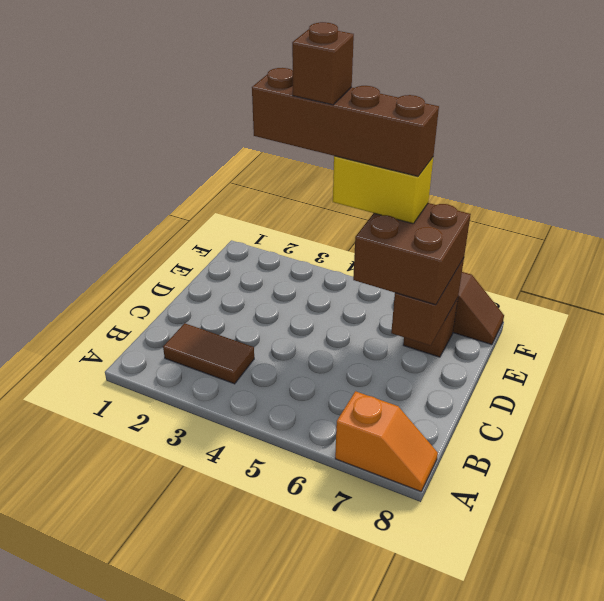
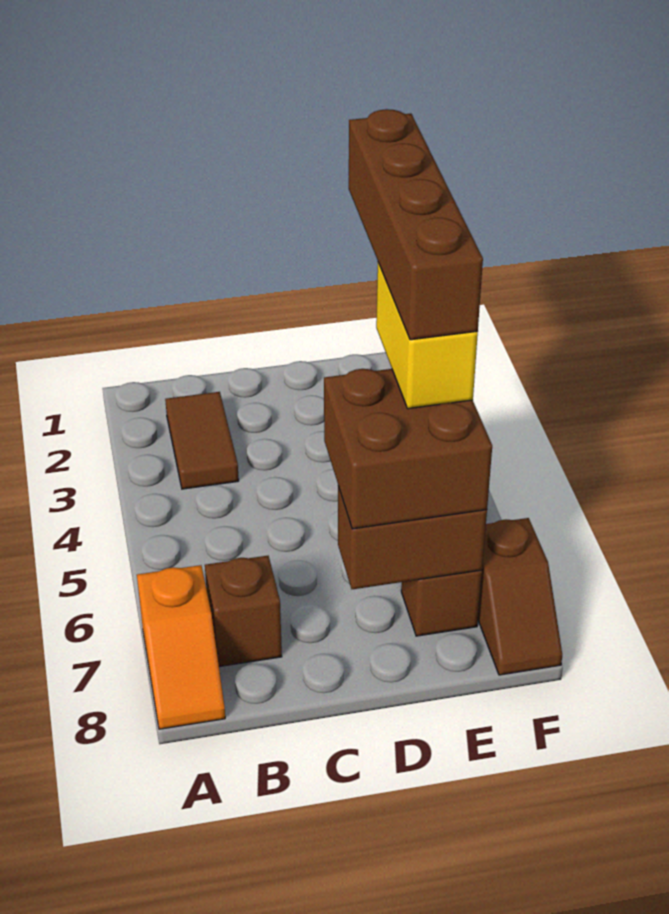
brown brick E4 level 6 -> brown brick B7 level 1

